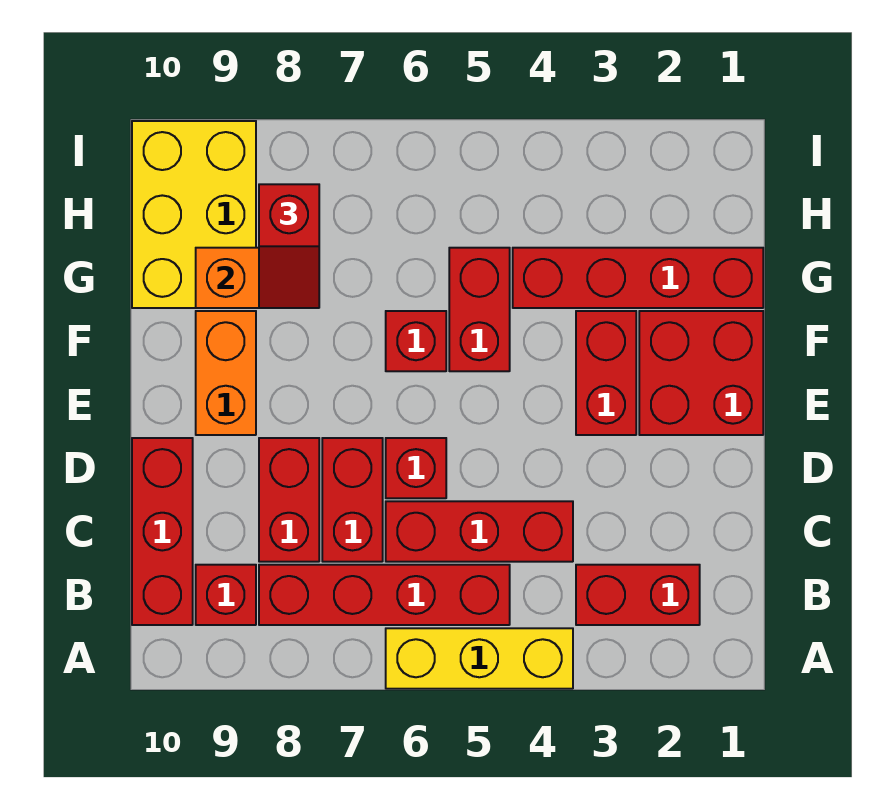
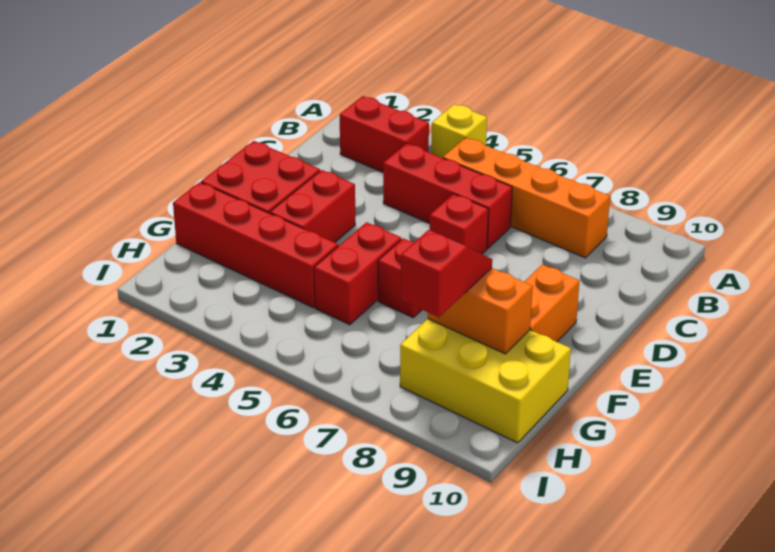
yellow brick A4:A6 level 1 -> yellow brick A4 level 1
red brick B5:B8 level 1 -> orange brick B5:B8 level 1
red brick B9 level 1 -> none
red brick B10:D10 level 1 -> none
red brick C7:D7 level 1 -> none
red brick C8:D8 level 1 -> none
yellow brick G9:I10 level 1 -> yellow brick G8:H10 level 1

